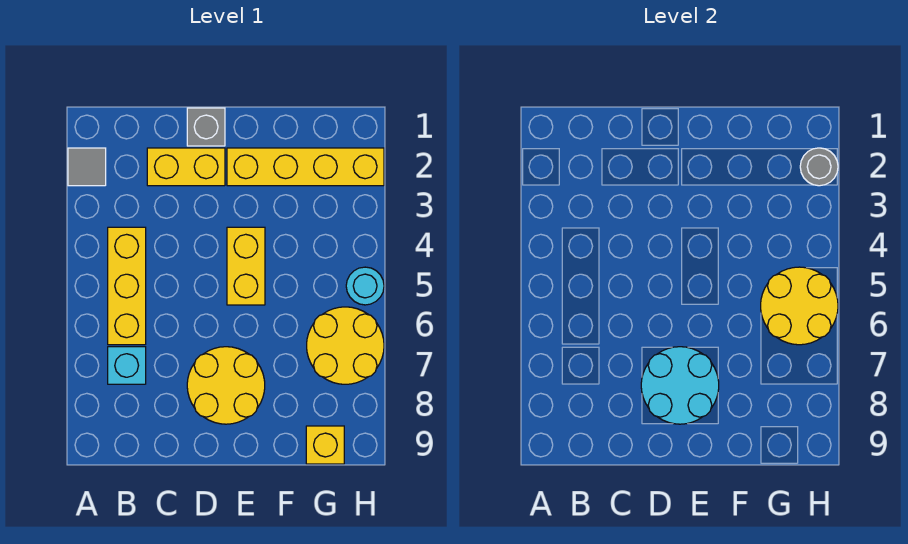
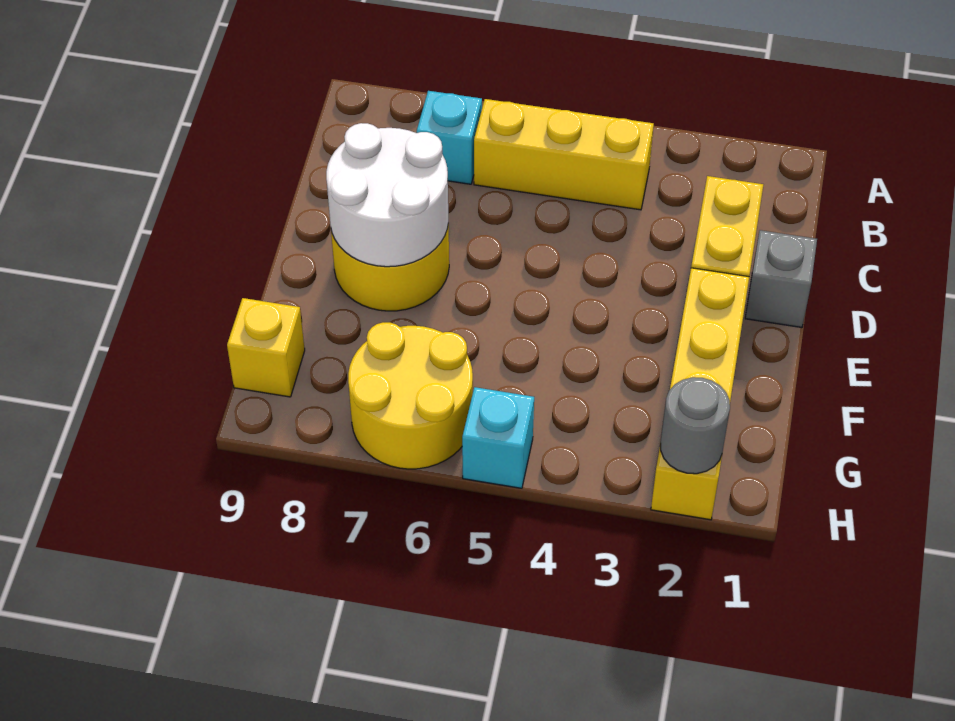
grey tile A2 level 1 -> none
cyan round brick D7:E8 level 2 -> white round brick D7:E8 level 2
yellow brick E4:E5 level 1 -> none
yellow round brick G5:H6 level 2 -> none
cyan round brick H5 level 1 -> cyan brick H5 level 1

